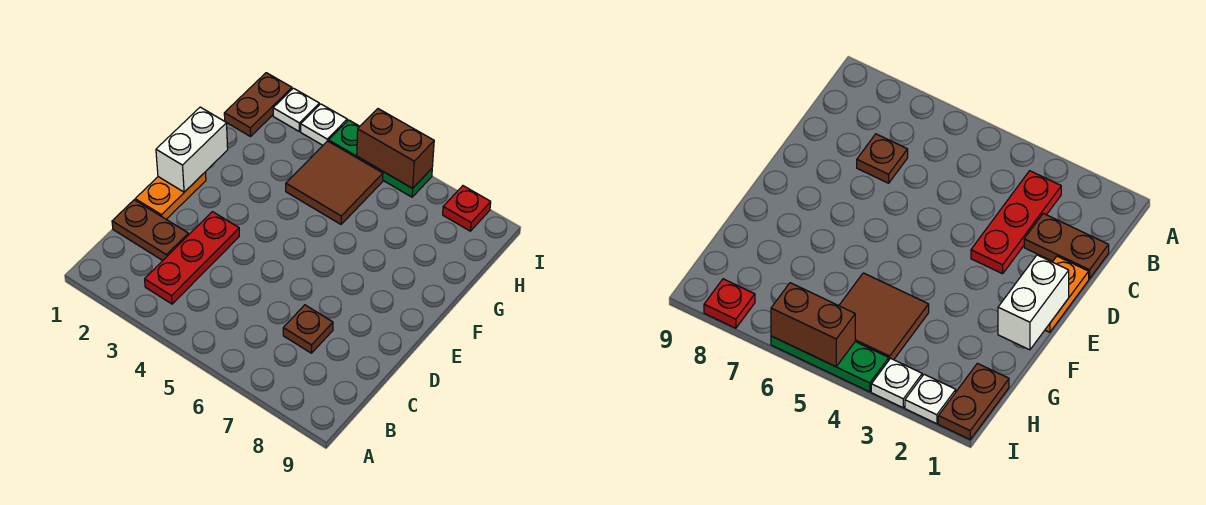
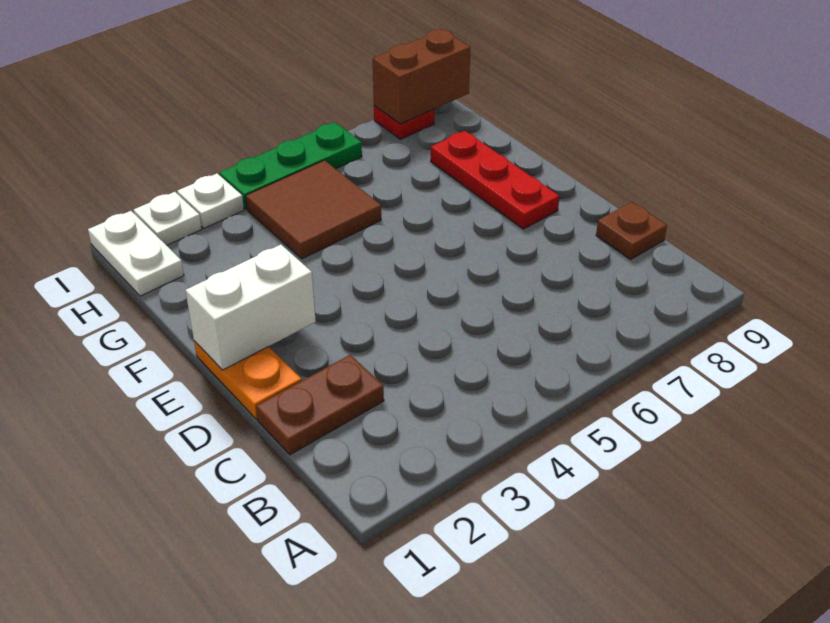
red plate B3:D3 level 1 -> red plate E8:G8 level 1
brown plate C7 level 1 -> brown plate C9 level 1
white brick E1:F1 level 2 -> white brick E1:E2 level 2
brown plate H1:I1 level 1 -> white plate H1:I1 level 1
brown brick I5:I6 level 2 -> brown brick I8:I9 level 2

